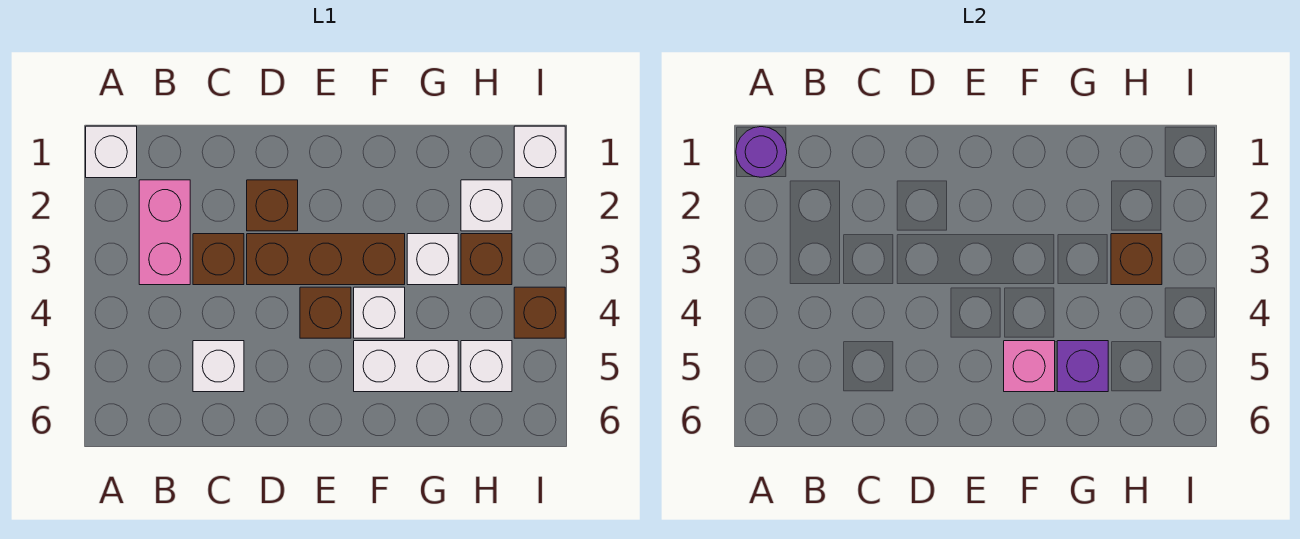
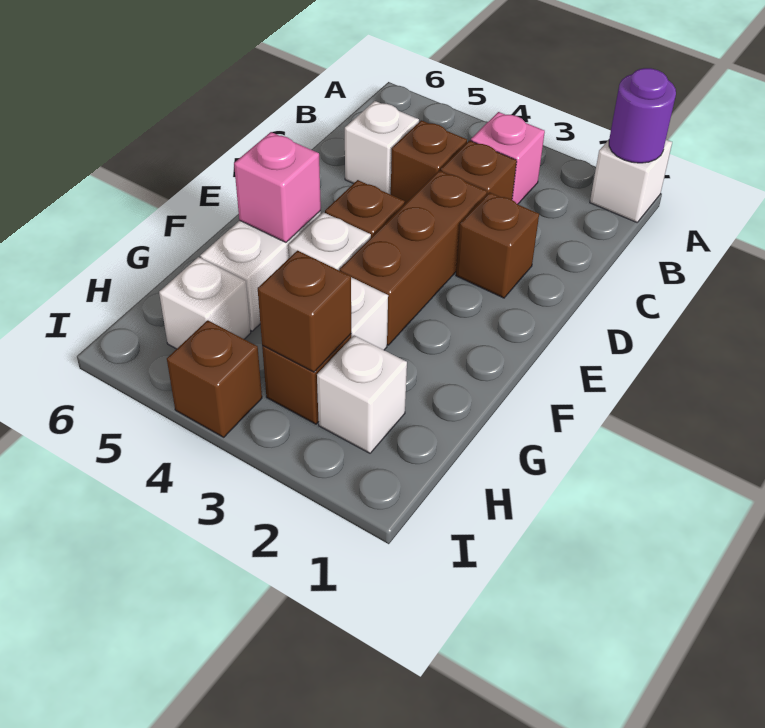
pink brick B2:B3 level 1 -> pink brick B3 level 1
none -> brown brick C4 level 1
purple brick G5 level 2 -> none
white brick I1 level 1 -> none

